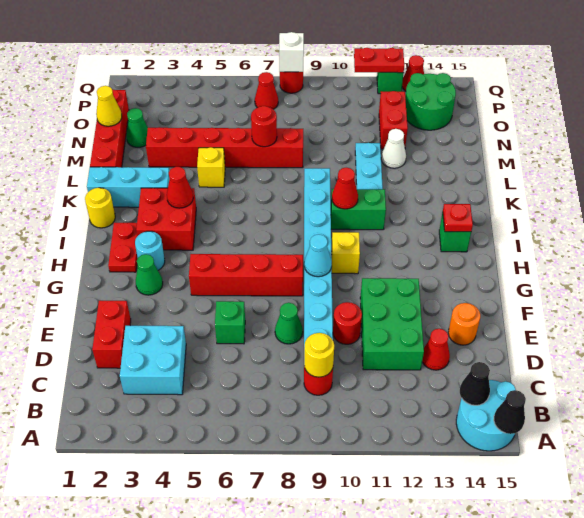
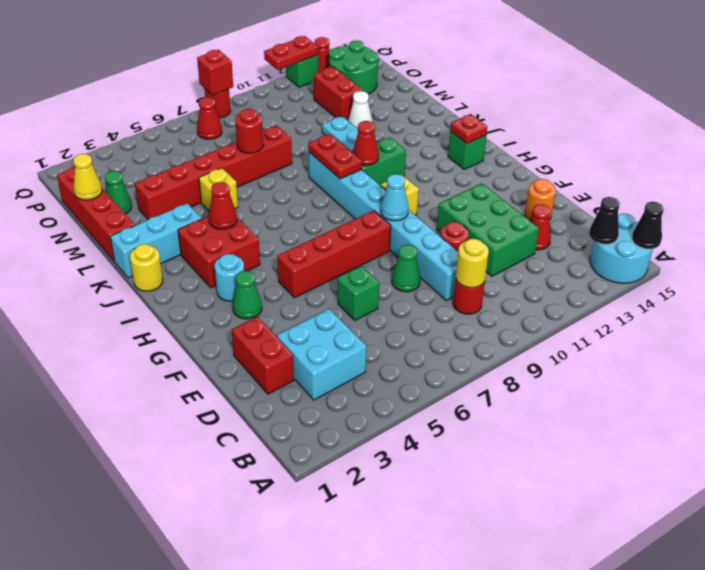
red plate H2:I2 level 1 -> red plate J9:K9 level 2
white brick Q8 level 2 -> red brick Q8 level 2

